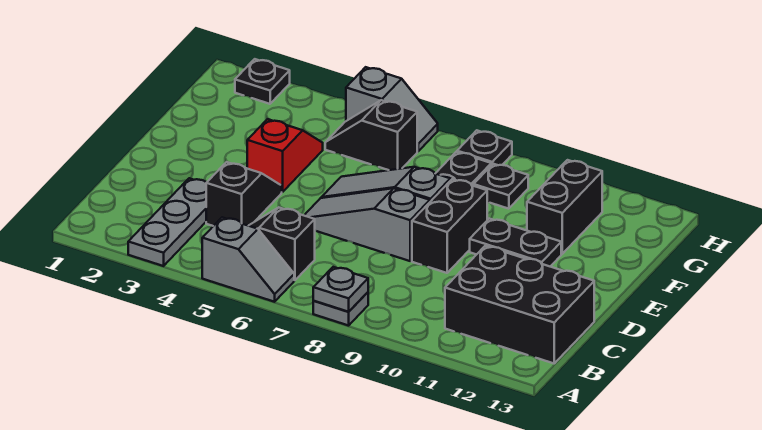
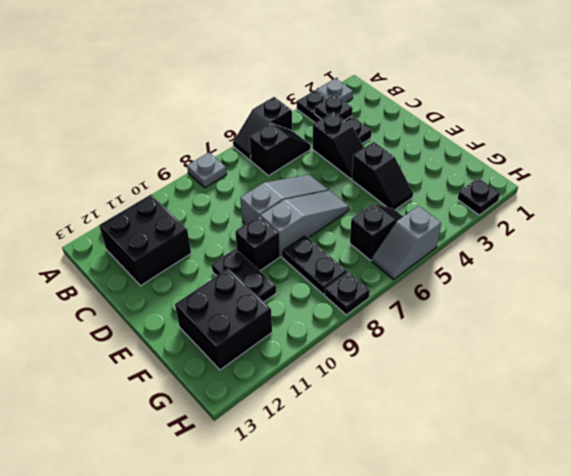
grey plate A3:C3 level 1 -> black plate A3:C3 level 1
grey slope A5:A6 level 1 top 5 -> black slope A5:A6 level 1 top 5
grey plate A8 level 2 -> grey plate A2 level 1
black brick B11:C13 level 1 -> black brick B11:C12 level 1
black brick D9:E9 level 1 -> black brick E9 level 1
red slope E4:F4 level 1 top E -> black slope E4:F4 level 1 top E
black plate E10:E11 level 1 -> black plate E10:F10 level 1
black brick F11:G11 level 1 -> black brick F11:G12 level 1
black plate G9 level 1 -> black plate B3 level 2

